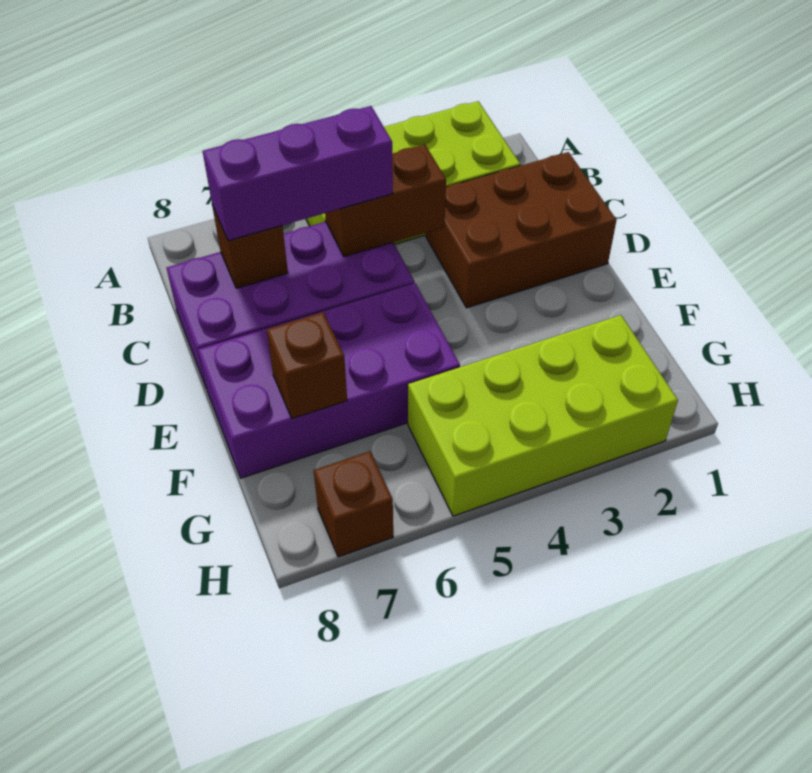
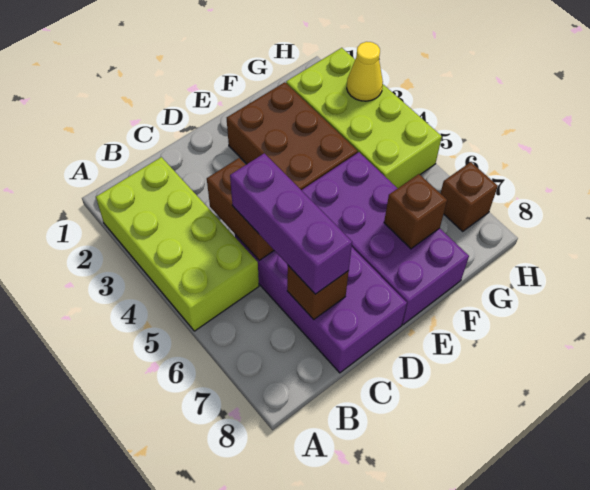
brown brick C1:D3 level 1 -> brown brick E2:F4 level 1
none -> yellow cone H3 level 2

